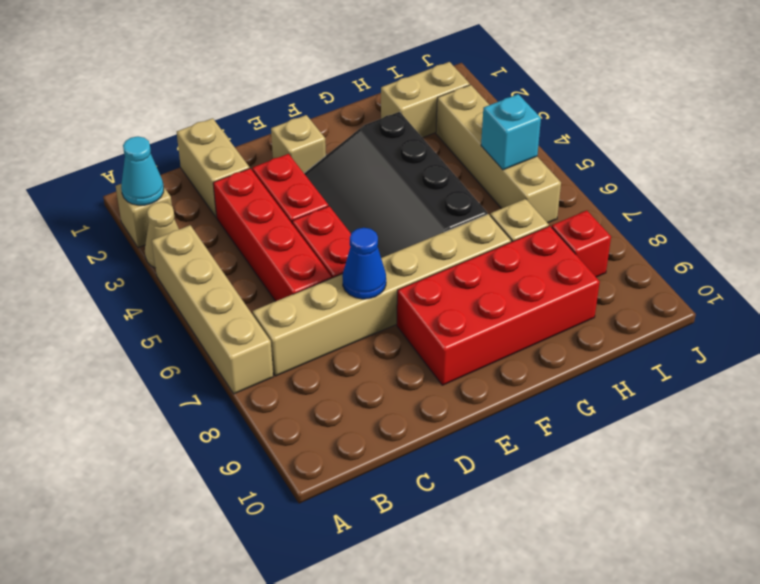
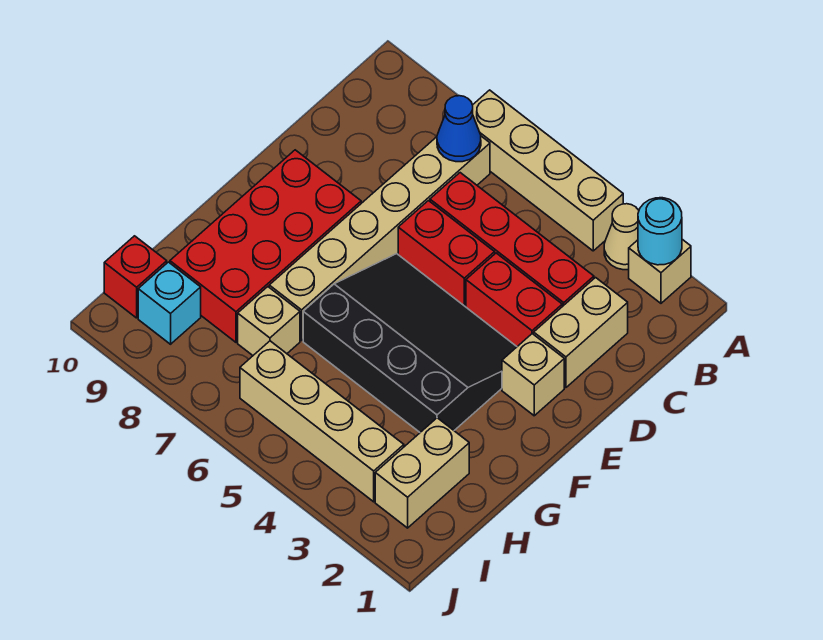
cyan cone A2 level 2 -> cyan round brick A2 level 2
tan brick C1:C2 level 1 -> tan brick C2:D2 level 1
blue cone D7 level 2 -> blue cone B7 level 2
cyan brick I5 level 2 -> cyan brick I9 level 1
red brick I8 level 1 -> red brick I10 level 1

